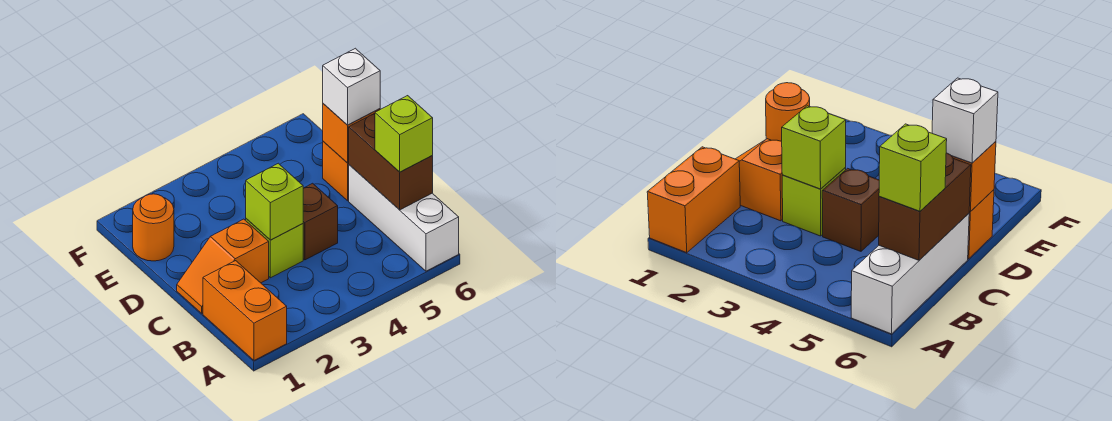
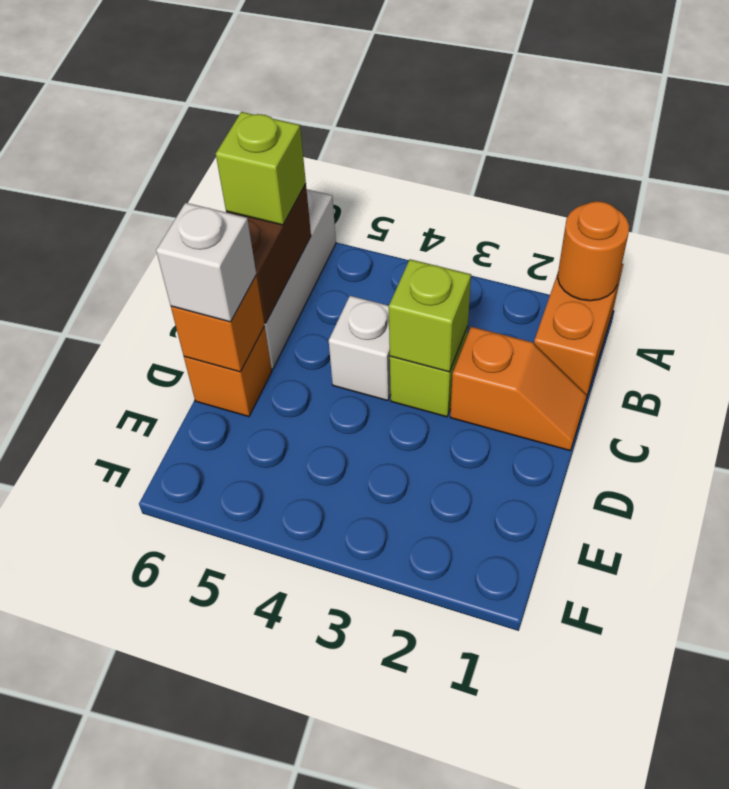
brown brick C4 level 1 -> white brick C4 level 1
orange round brick E1 level 1 -> orange round brick A1 level 2

